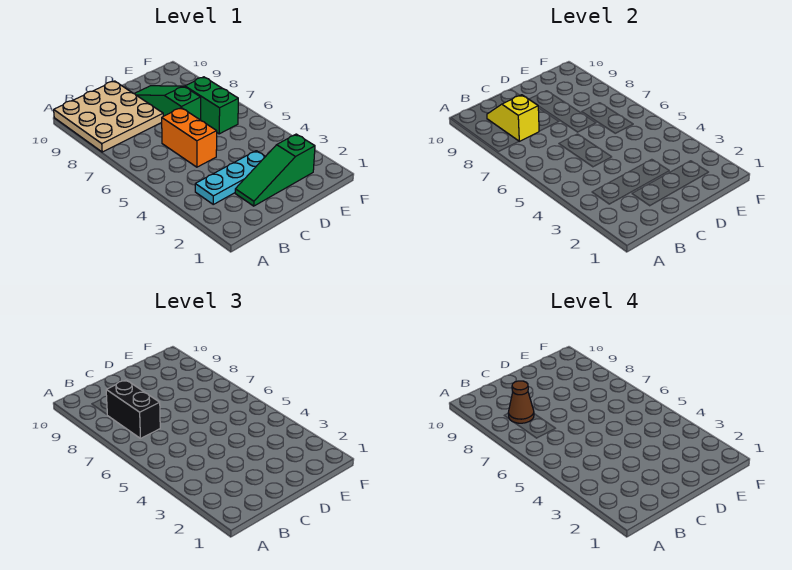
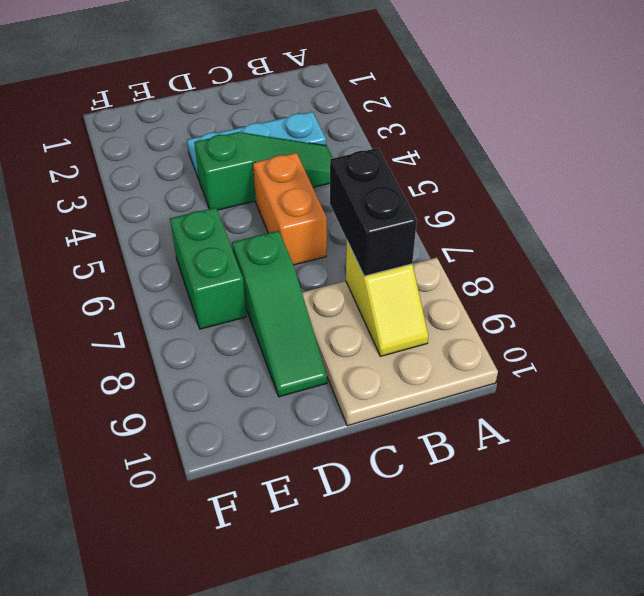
brown cone B8 level 4 -> none
green slope C2:E2 level 1 top E -> green slope B4:D4 level 1 top D

